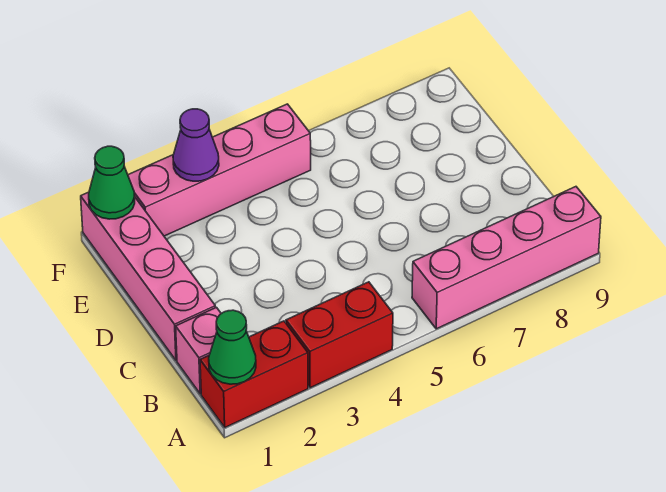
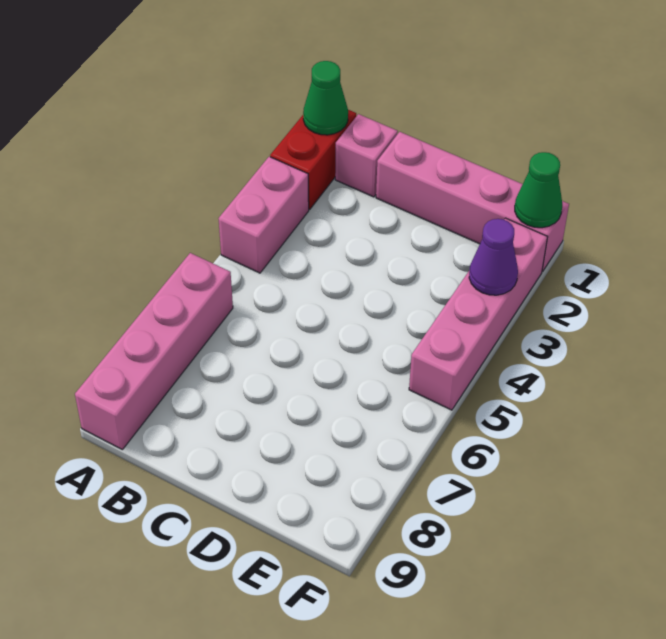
red brick A3:A4 level 1 -> pink brick A3:A4 level 1

